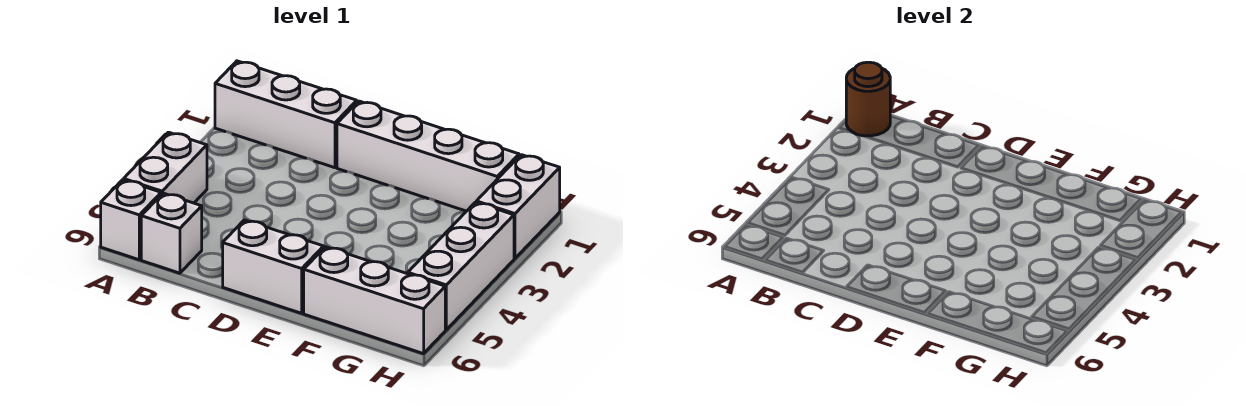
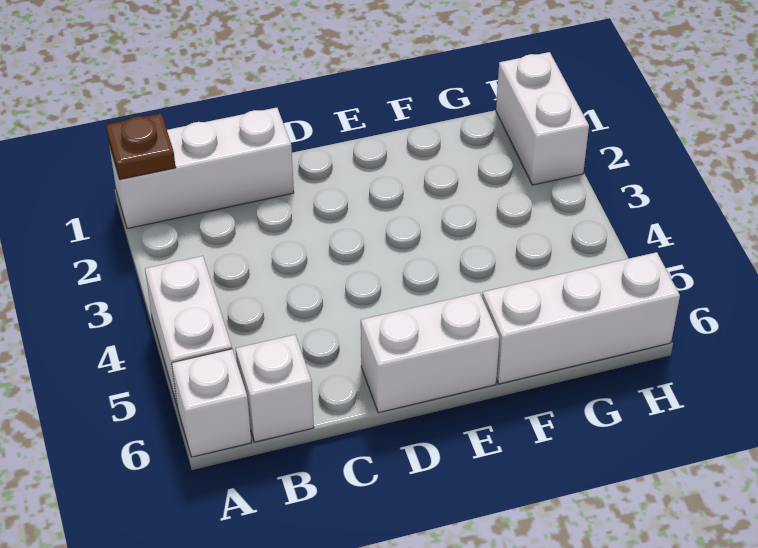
brown round brick A1 level 2 -> brown plate A1 level 2
white brick D1:G1 level 1 -> none
white brick H3:H5 level 1 -> none

